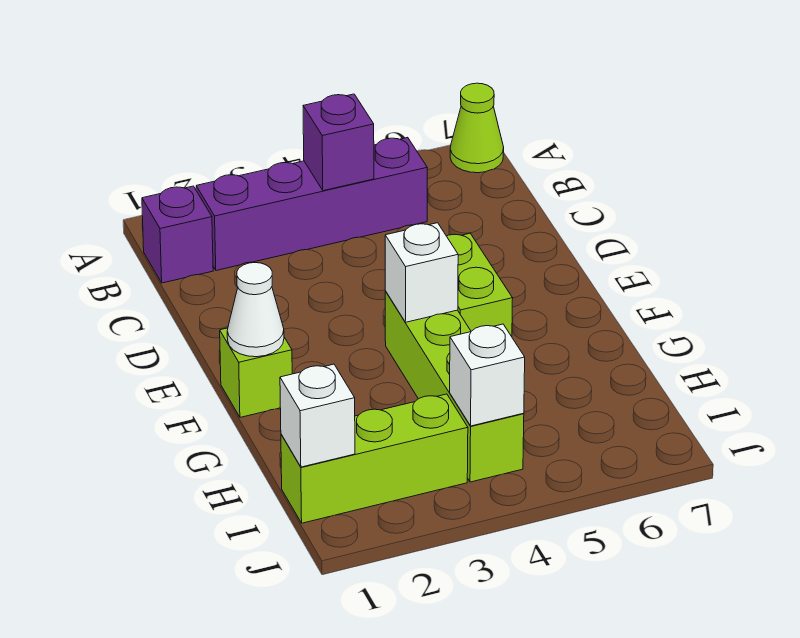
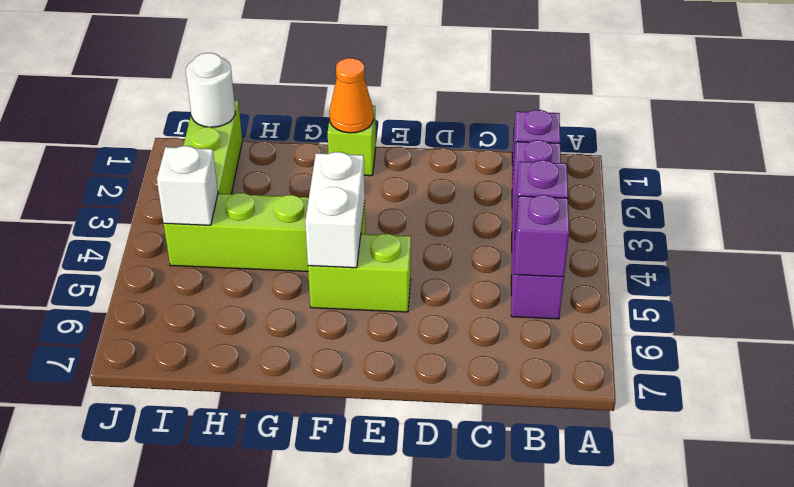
lime cone A7 level 1 -> none
none -> purple brick B5 level 2
white cone F1 level 2 -> orange cone F1 level 2
white brick F4 level 2 -> white brick F4:F5 level 2
white brick I1 level 2 -> white round brick I1 level 2

